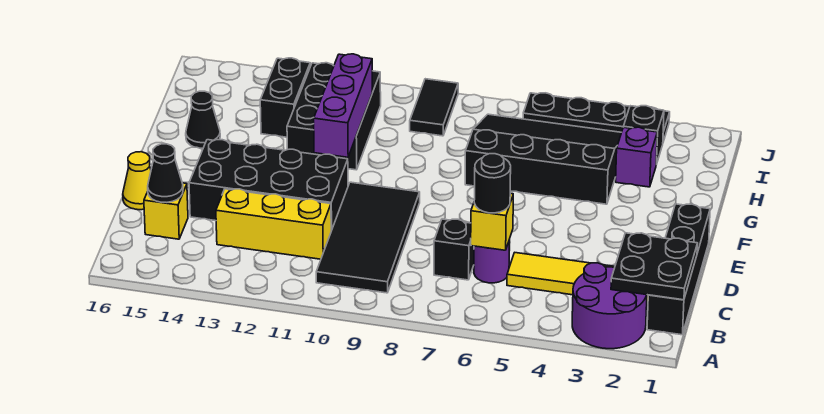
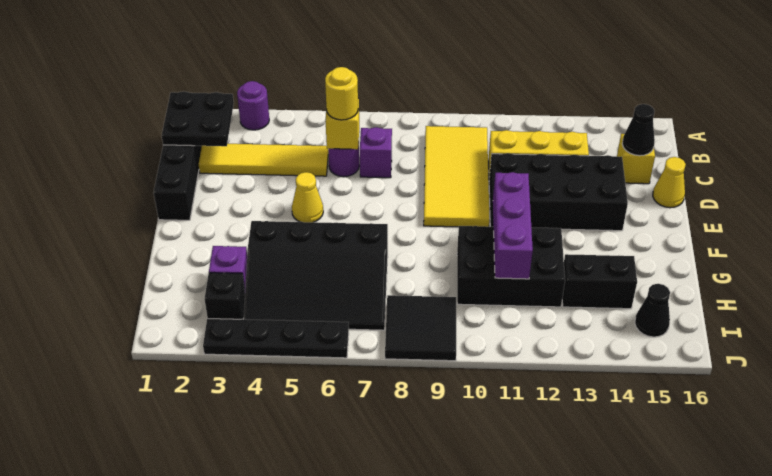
purple round brick A2:B3 level 1 -> purple round brick A3 level 1
black tile B9:E10 level 1 -> yellow tile B9:E10 level 1
black round brick C6 level 3 -> yellow round brick C6 level 3
black brick C7 level 1 -> purple brick C7 level 1
none -> yellow cone E5 level 1
black brick G11:I12 level 1 -> black brick G10:H12 level 1
black cone G15 level 1 -> black cone I15 level 1
black brick H13:I13 level 1 -> black brick H13:H14 level 1
black tile I9:J9 level 1 -> black tile I8:J9 level 1

